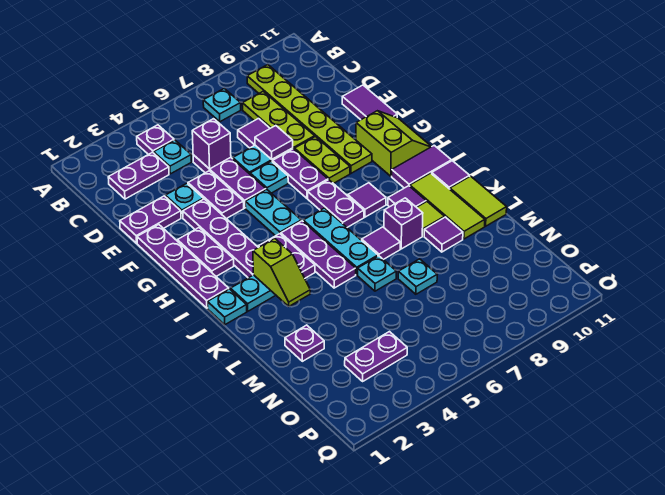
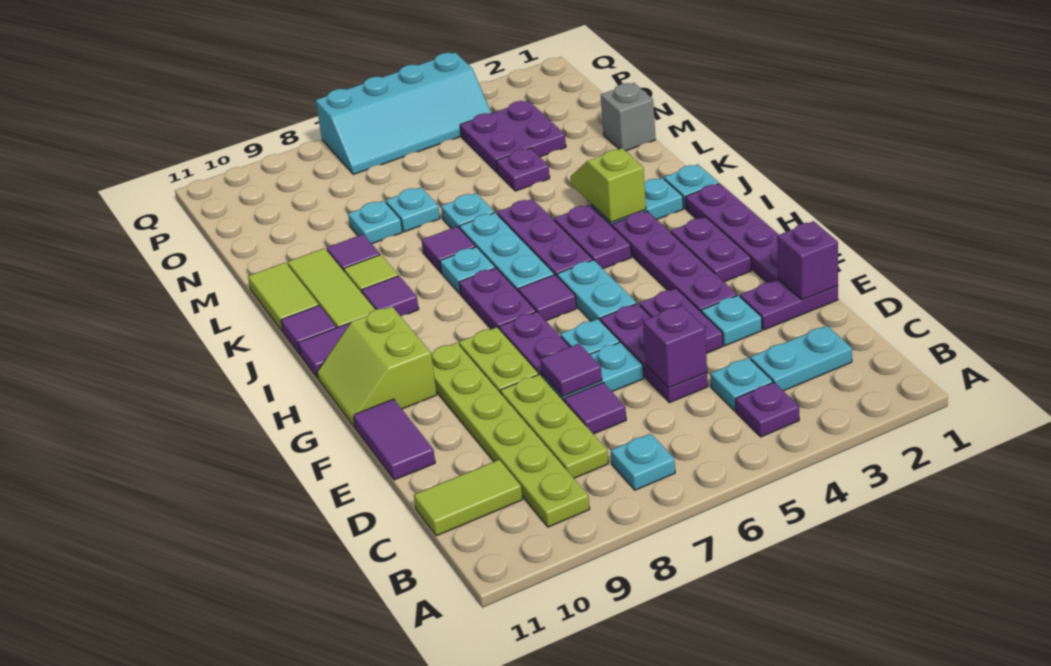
purple plate C2:C3 level 1 -> cyan plate C2:C3 level 1
none -> lime tile C10:C11 level 1
purple tile I8 level 1 -> purple tile H6 level 1
none -> cyan plate J7 level 1
purple brick K8 level 1 -> purple brick E1 level 2
none -> grey brick M1 level 1
purple plate M2 level 1 -> purple plate M4 level 1
none -> cyan plate M8 level 1
purple plate O3:O4 level 1 -> purple plate N3:O4 level 1
none -> cyan slope P4:Q7 level 1 top Q

